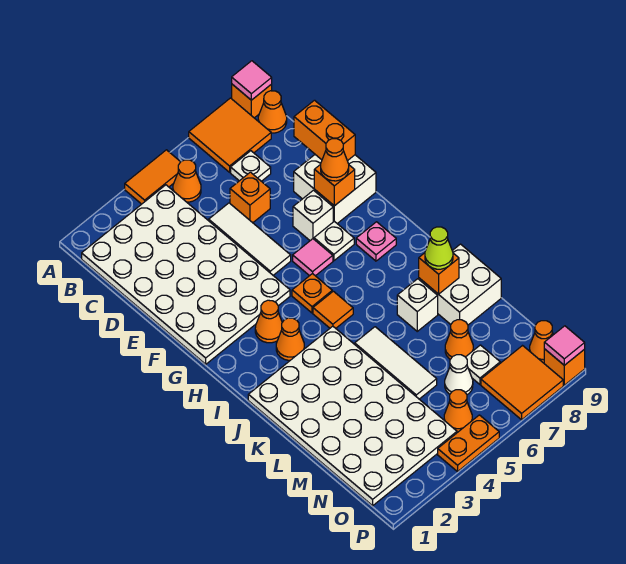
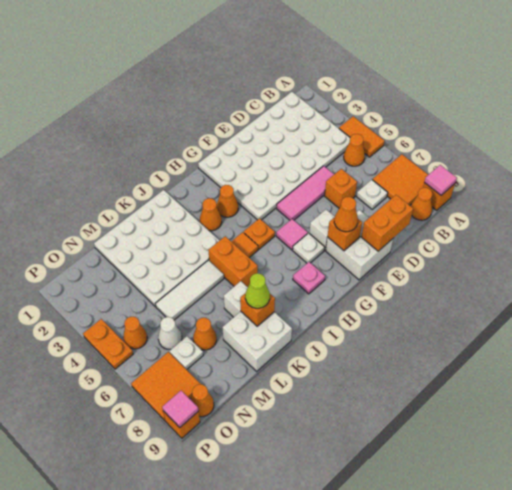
white tile D5:F5 level 1 -> pink tile D5:F5 level 1
white plate J1:O4 level 1 -> white plate J1:M4 level 1
none -> orange brick J5:J6 level 1

